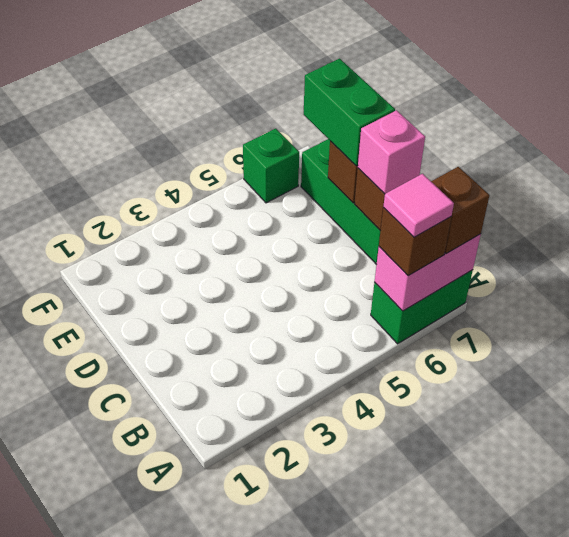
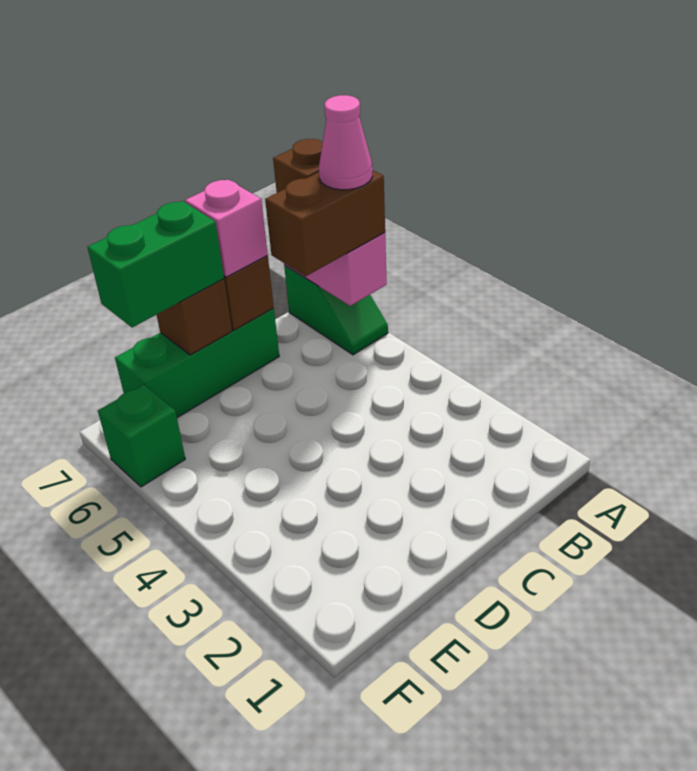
green brick A6:A7 level 1 -> green slope A6:A7 level 1 top 7
brown brick A6 level 3 -> brown brick A6:B6 level 3
pink tile A6 level 4 -> pink cone A6 level 4

